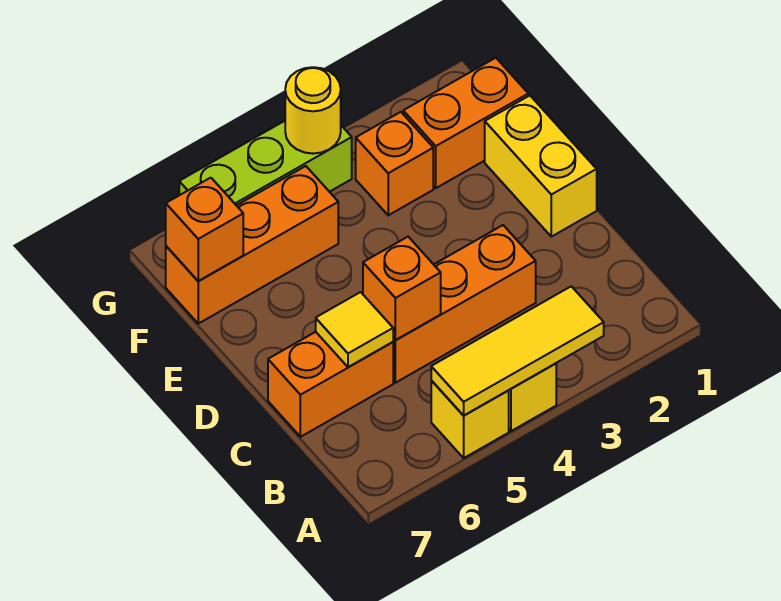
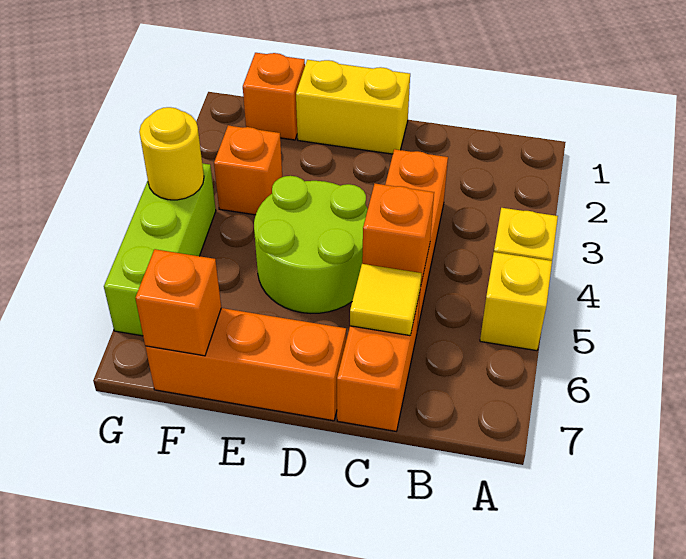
yellow tile A3:A5 level 2 -> none
none -> lime round brick D4:E5 level 1
orange brick F1:F2 level 1 -> orange brick F1 level 1
orange brick F5:F7 level 1 -> orange brick D7:F7 level 1

